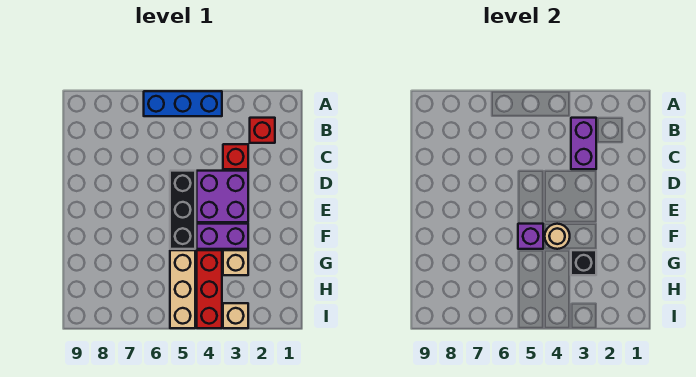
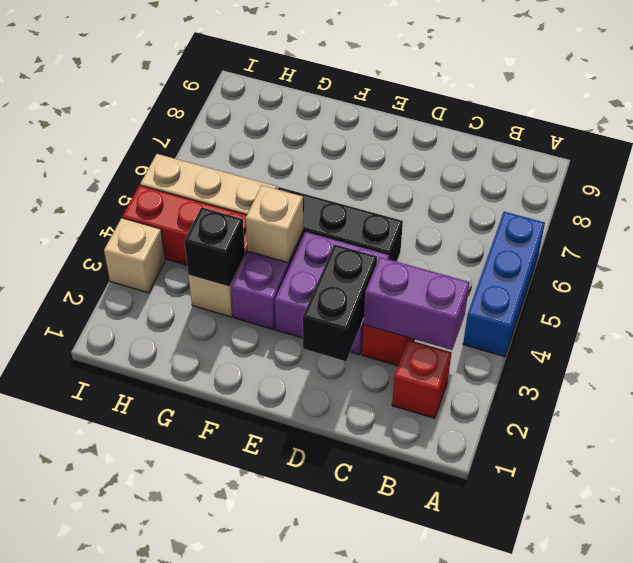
none -> black brick D2:D3 level 2
tan round brick F4 level 2 -> tan brick F4 level 2
purple brick F5 level 2 -> none

